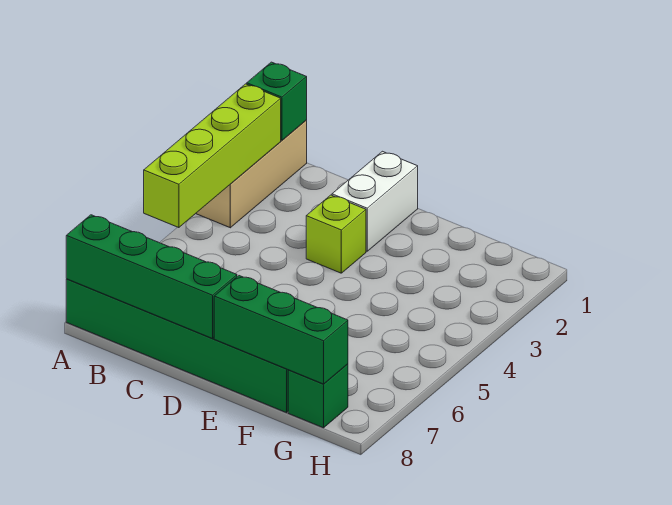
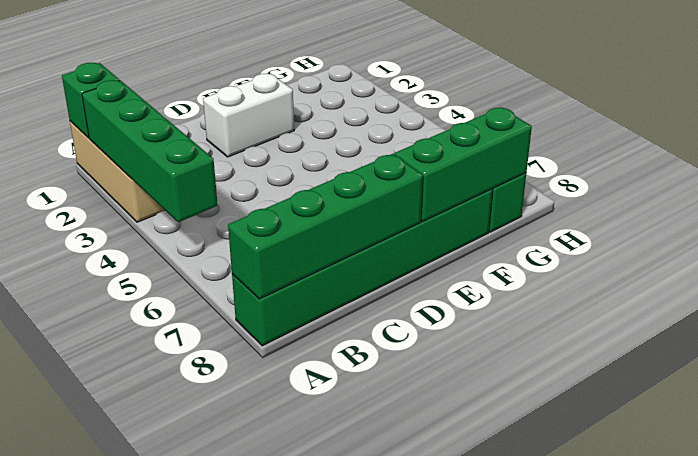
lime brick A2:A5 level 2 -> green brick A2:A5 level 2
white brick D1:D2 level 1 -> white brick D2:E2 level 1
lime brick D3 level 1 -> none

